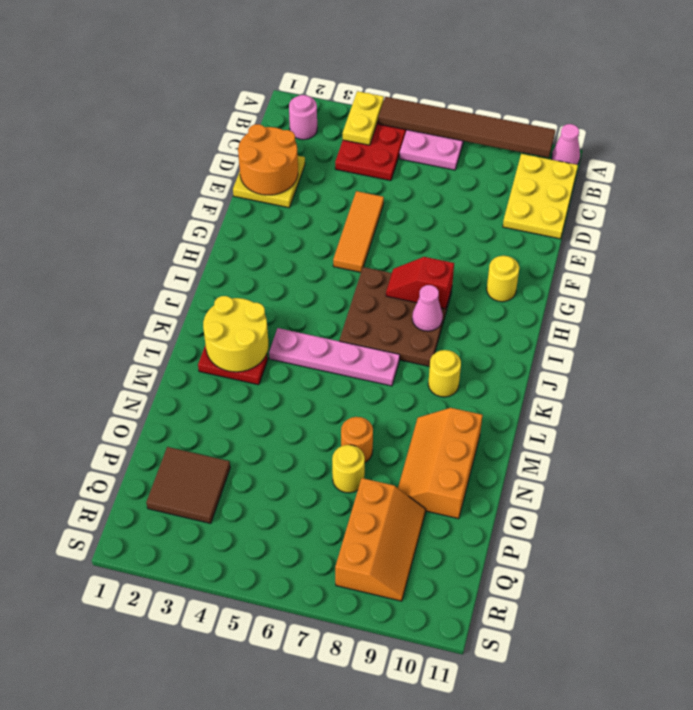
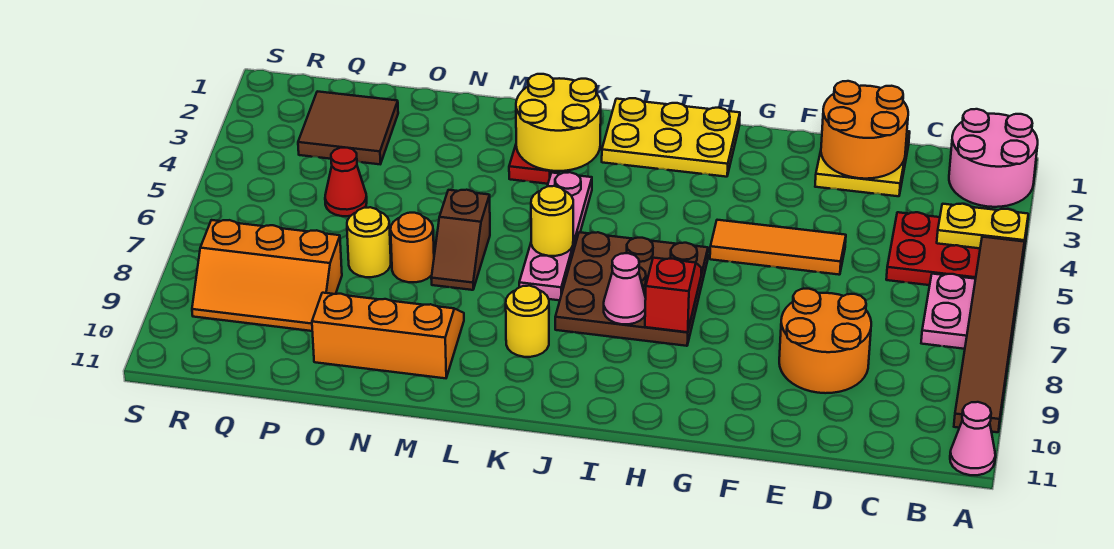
pink round brick B2 level 1 -> pink round brick A1:B2 level 1
yellow plate B10:D11 level 1 -> yellow plate H1:J2 level 1
none -> orange round brick D8:E9 level 1
yellow round brick G10 level 1 -> yellow round brick K6 level 2
none -> brown slope M6:M7 level 1 top 6
none -> red cone P5 level 1

